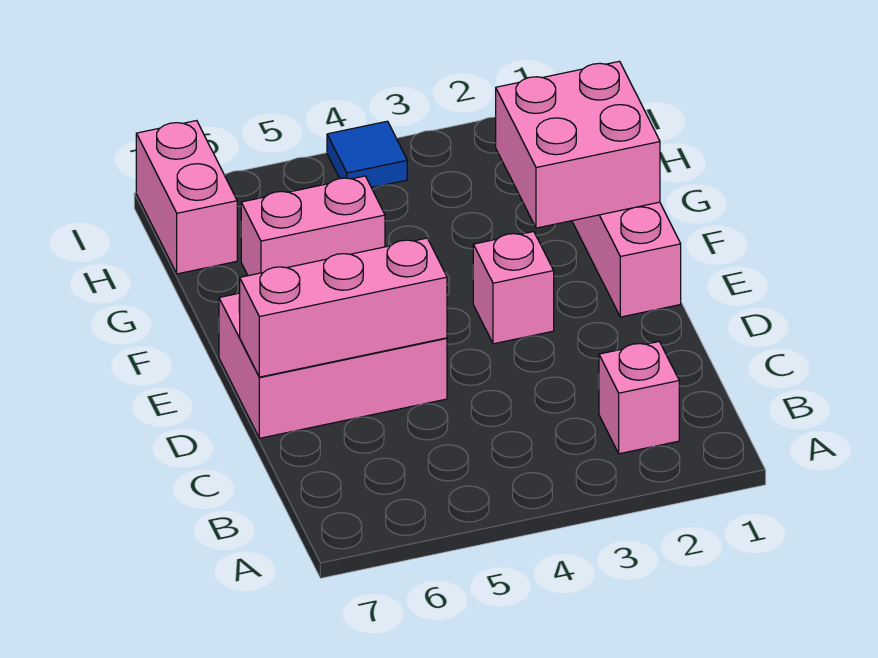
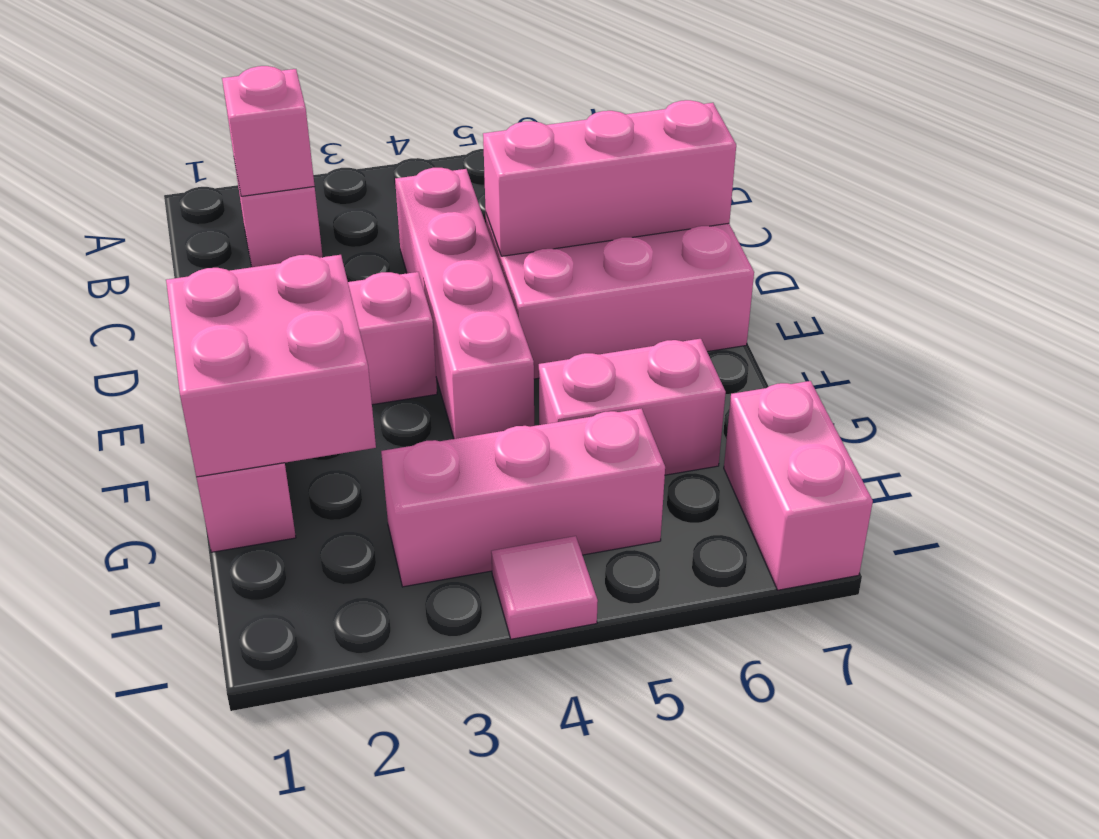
none -> pink brick B2 level 2
none -> pink brick C4:F4 level 1
none -> pink brick H3:H5 level 1
blue tile I4 level 1 -> pink tile I4 level 1

